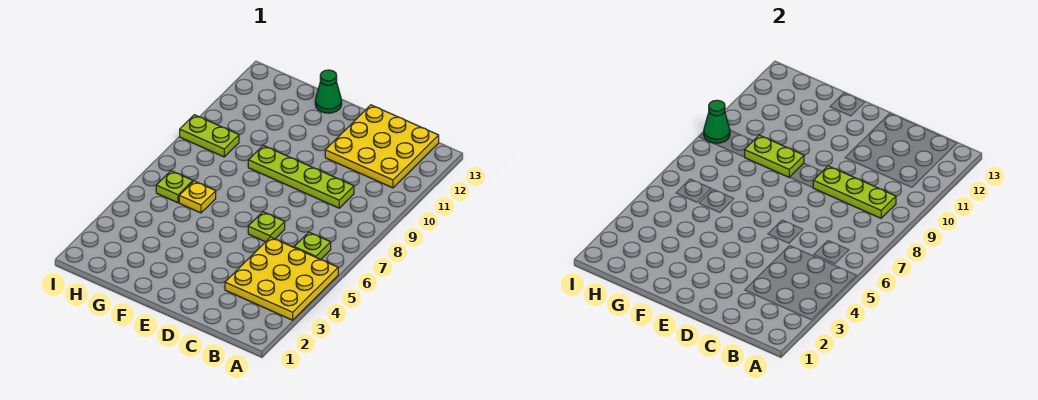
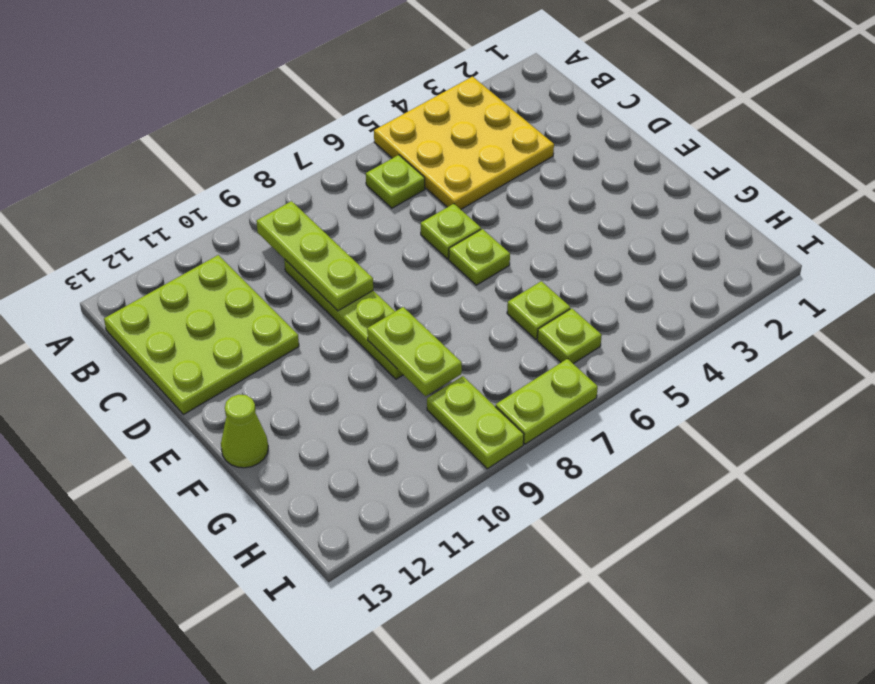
yellow plate B11:D13 level 1 -> lime plate B11:D13 level 1
none -> lime plate E6 level 1
green cone F13 level 1 -> lime cone F13 level 1
yellow plate G6 level 1 -> lime plate G6 level 1
none -> lime plate I7:I8 level 1
green cone I9 level 2 -> none

